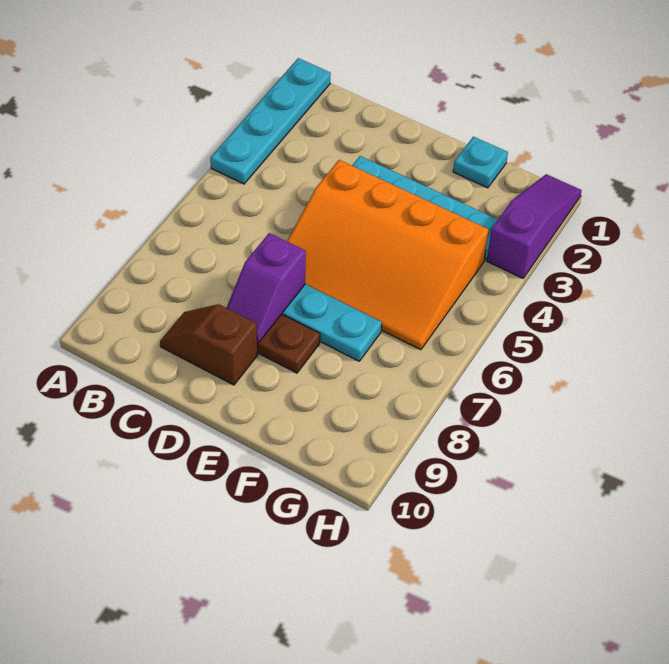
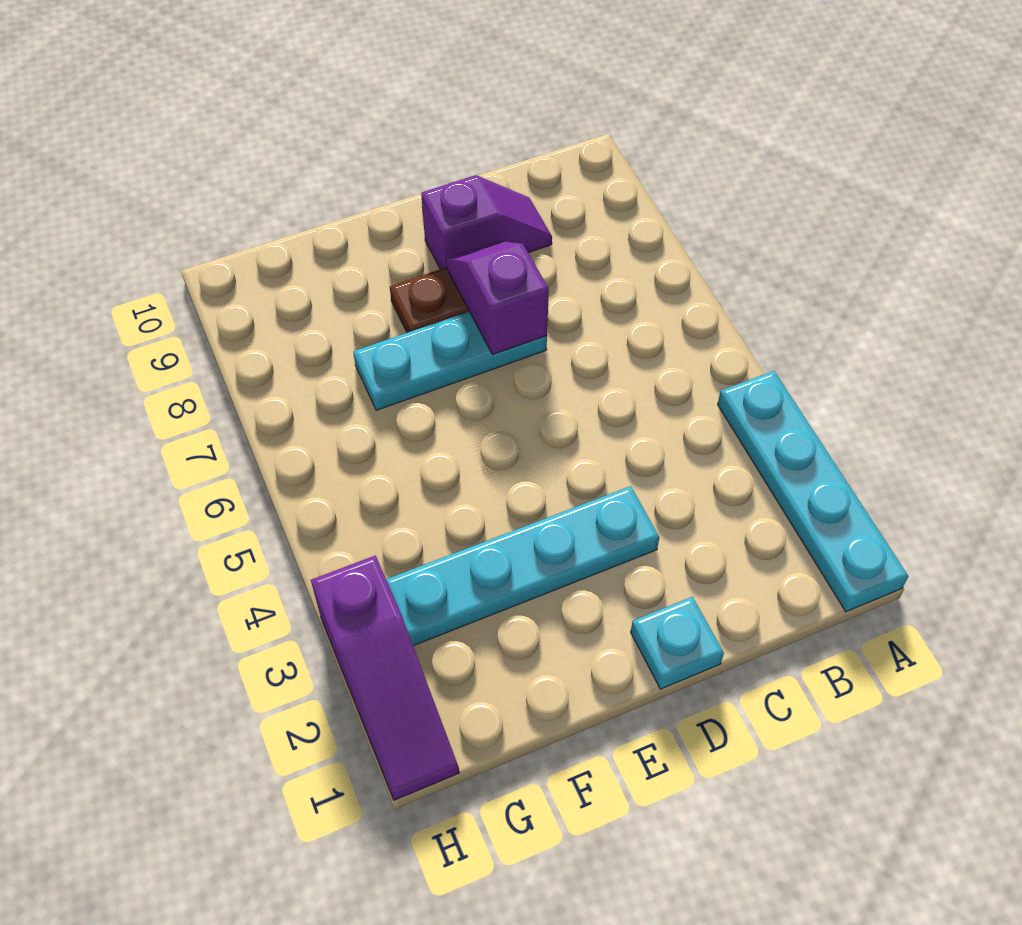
brown slope C9:D9 level 1 top D -> purple slope C9:D9 level 1 top D
orange slope D4:G6 level 1 top 4 -> none
cyan plate F1 level 1 -> cyan plate D1 level 1

